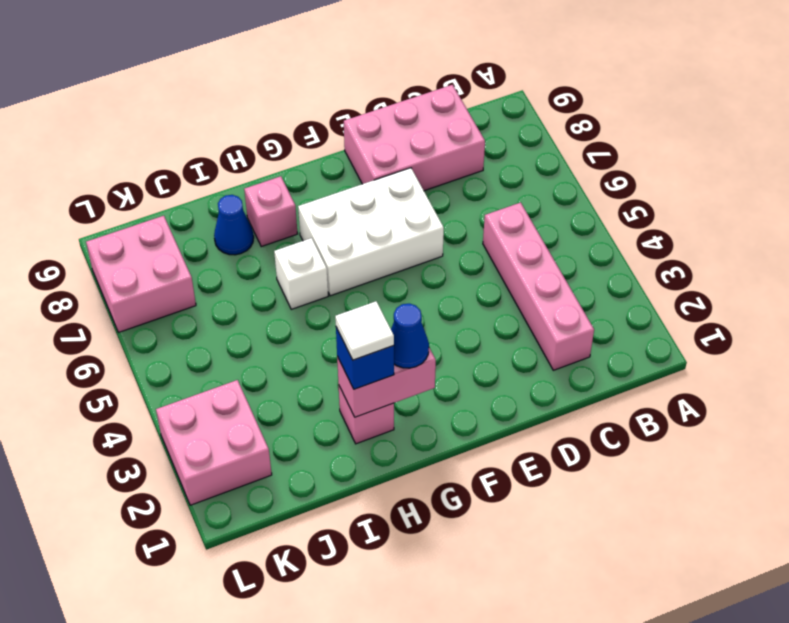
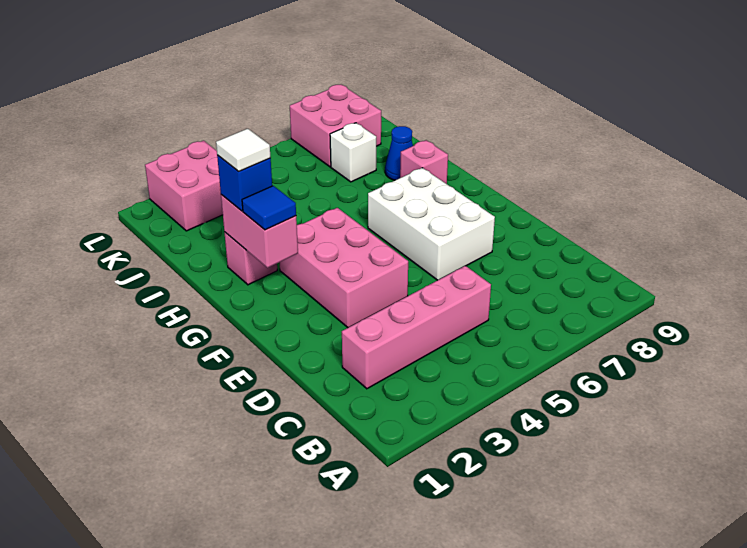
pink brick C8:E9 level 1 -> pink brick E3:G4 level 1
blue cone G2 level 3 -> blue tile G2 level 3
white brick H6 level 1 -> white brick J7 level 1

